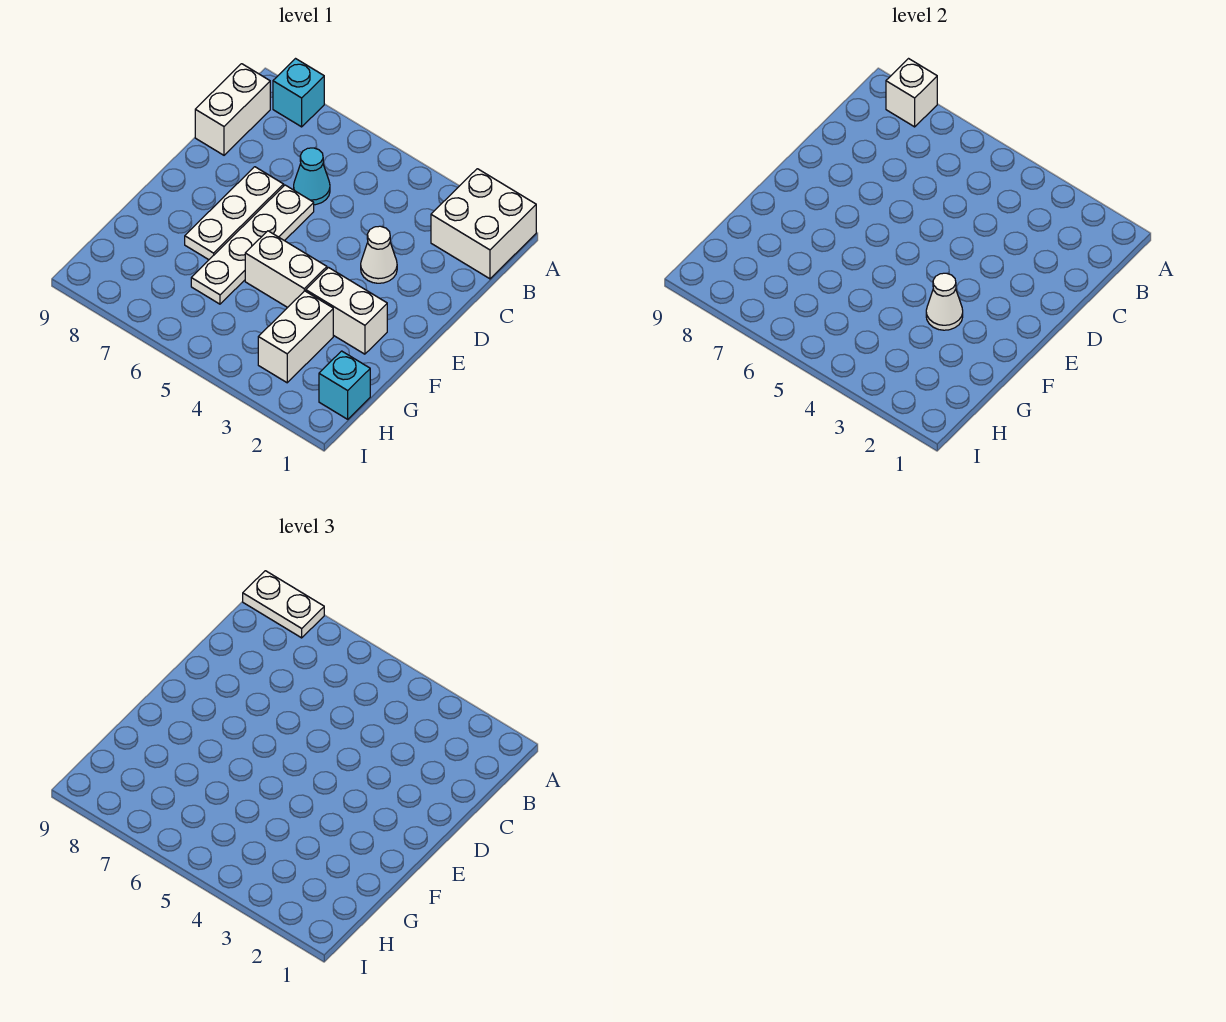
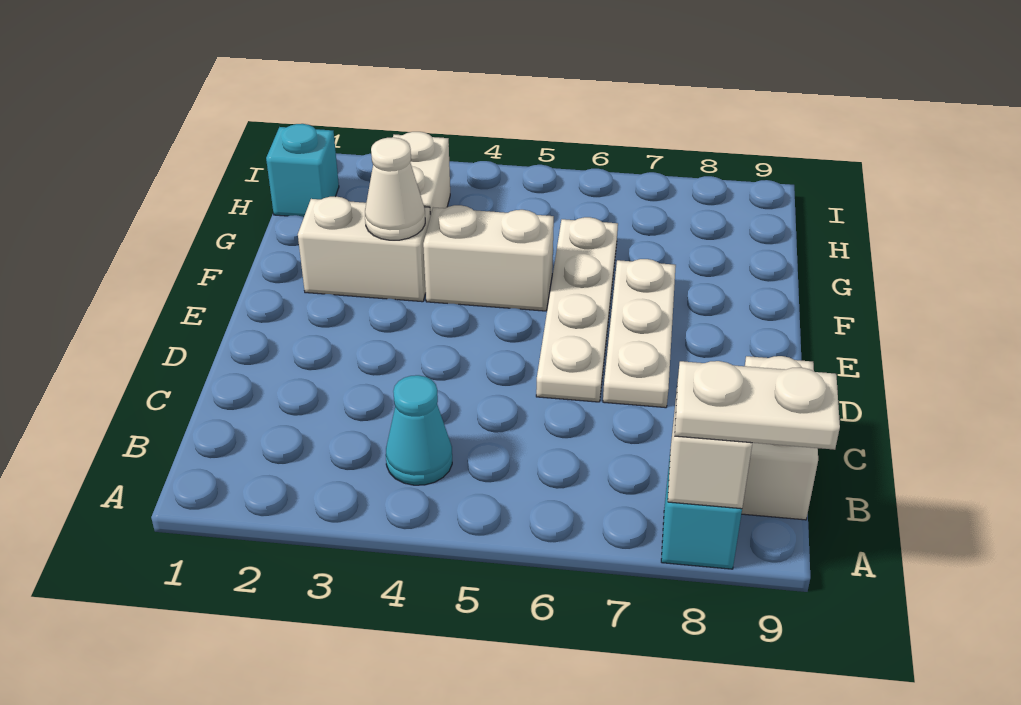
white brick A1:B2 level 1 -> none
cyan cone C6 level 1 -> cyan cone B4 level 1
white cone D3 level 1 -> none

